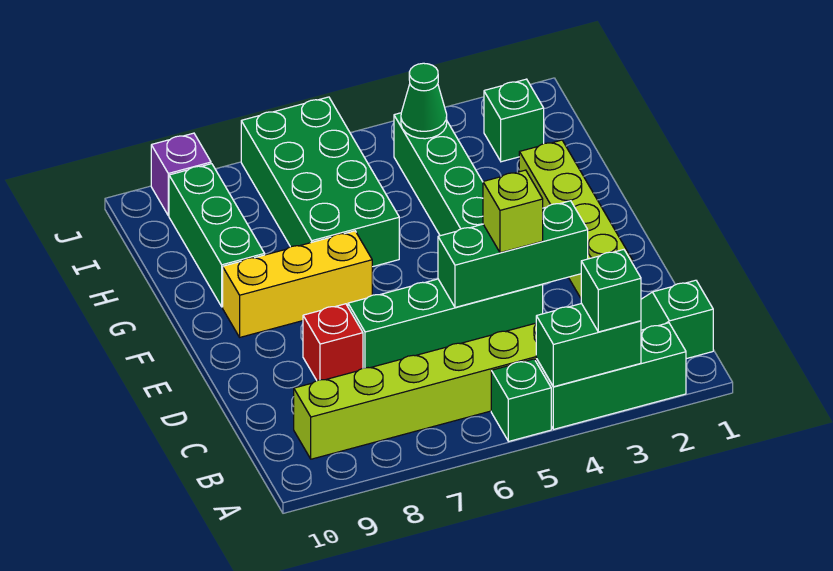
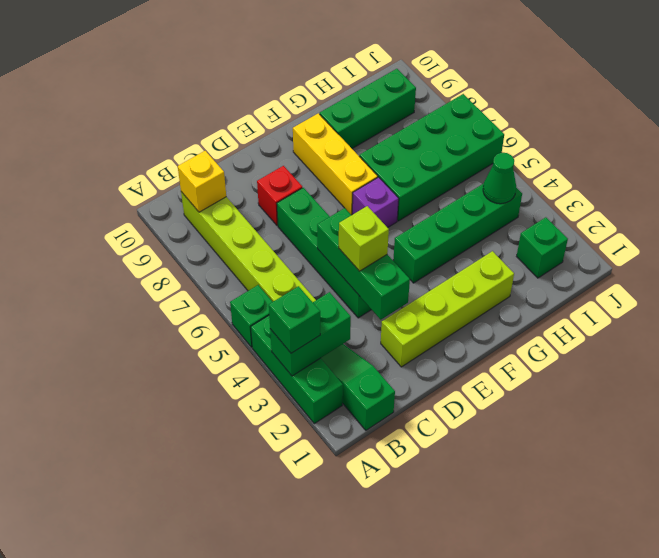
green brick A3:A4 level 2 -> green brick A3:B3 level 2
none -> yellow brick B9 level 2
purple brick J9 level 1 -> purple brick F6 level 1

